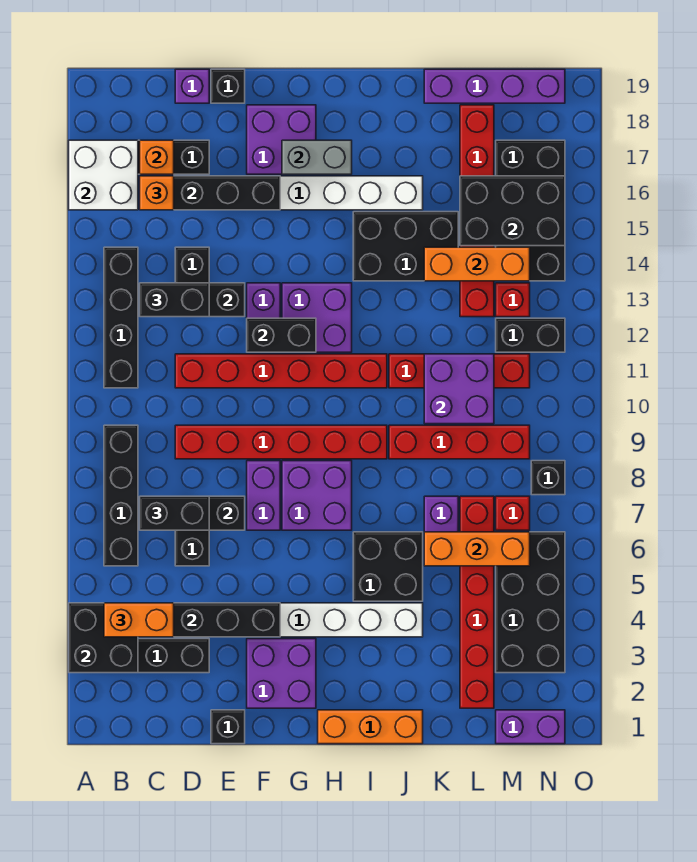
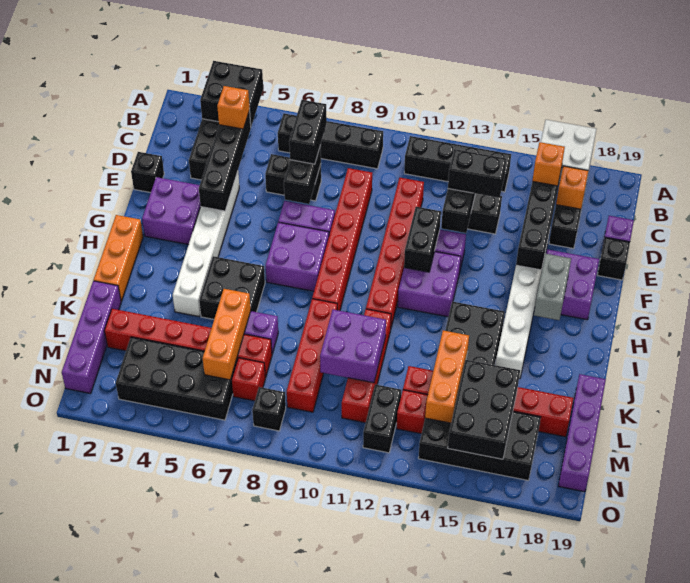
orange brick B4:C4 level 3 -> orange brick C4 level 3
black brick C13:D13 level 3 -> black brick D13:D14 level 3
purple brick M1:N1 level 1 -> purple brick K1:N1 level 1

